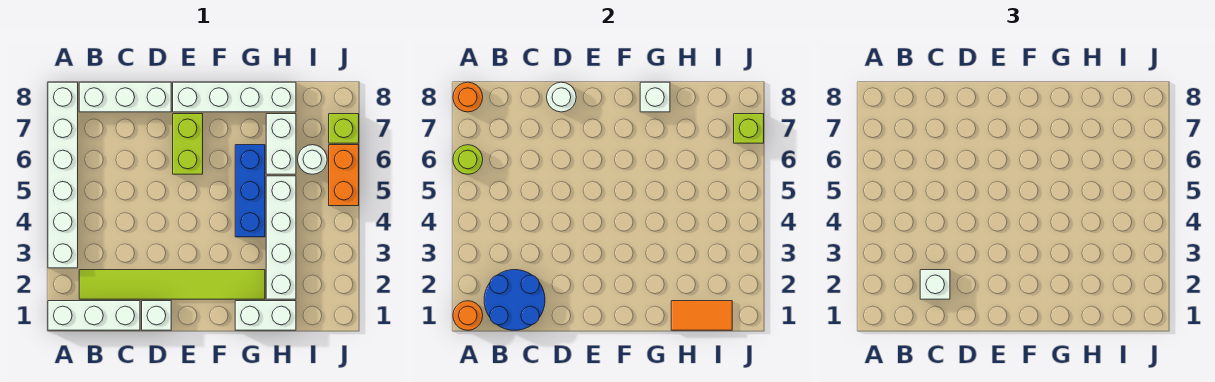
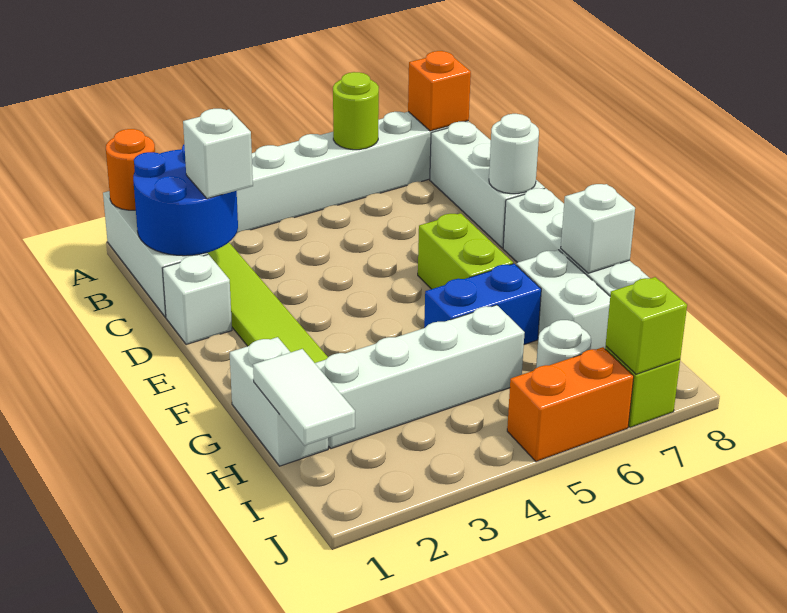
orange round brick A8 level 2 -> orange brick A8 level 2
lime brick E6:E7 level 1 -> lime brick E6:F6 level 1
blue brick G4:G6 level 1 -> blue brick G5:G6 level 1
orange tile H1:I1 level 2 -> white tile H1:I1 level 2
white brick H6:H7 level 1 -> white brick G7:H7 level 1

